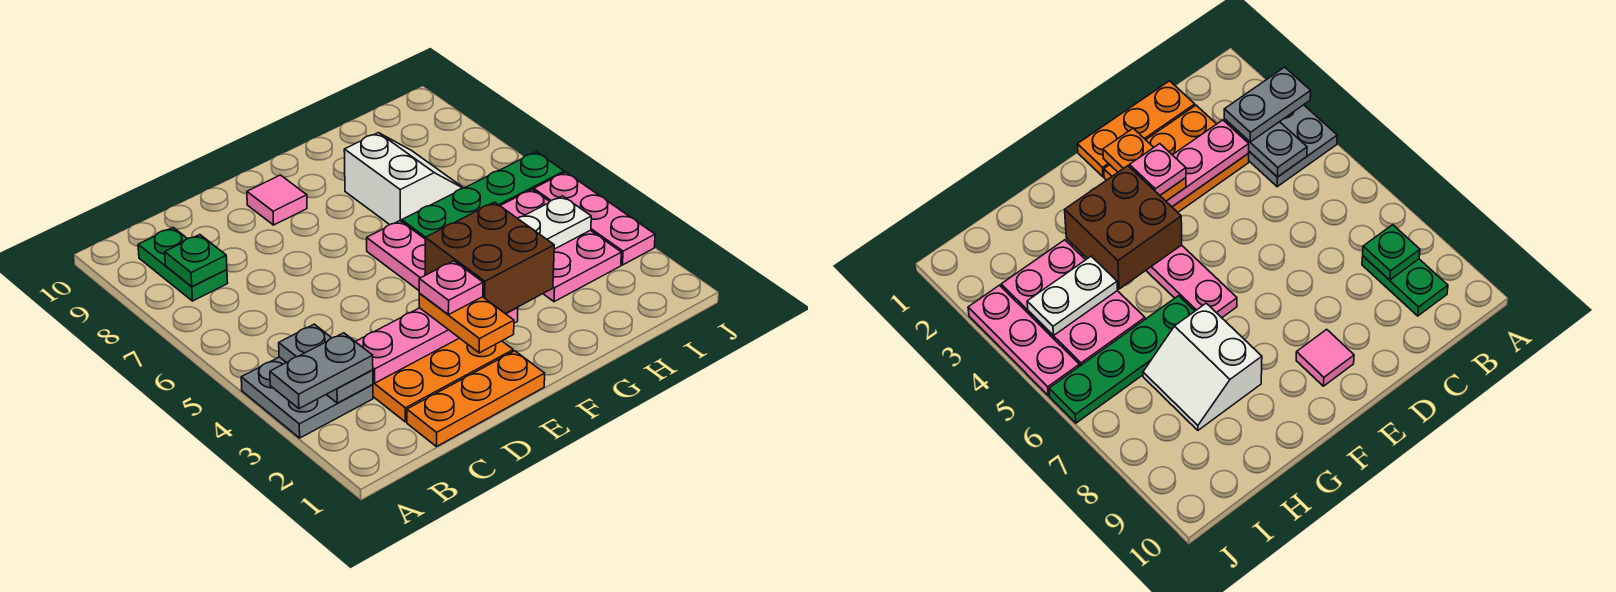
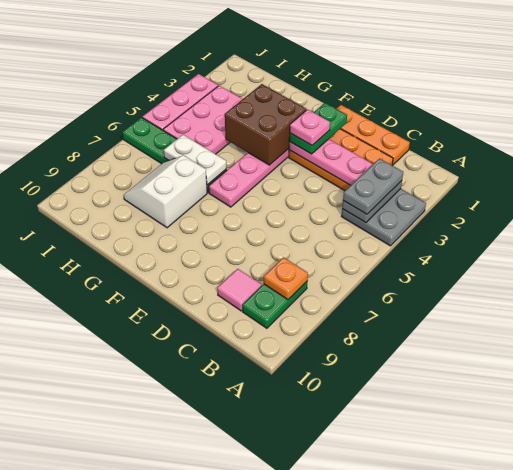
grey plate A3:B3 level 3 -> grey plate B3:B4 level 3
green plate B8 level 2 -> orange plate B8 level 2
orange plate E2:E3 level 3 -> green plate E2:E3 level 3
pink tile E9 level 1 -> pink tile C9 level 1
white plate H4:I4 level 2 -> white plate G6:H6 level 2

